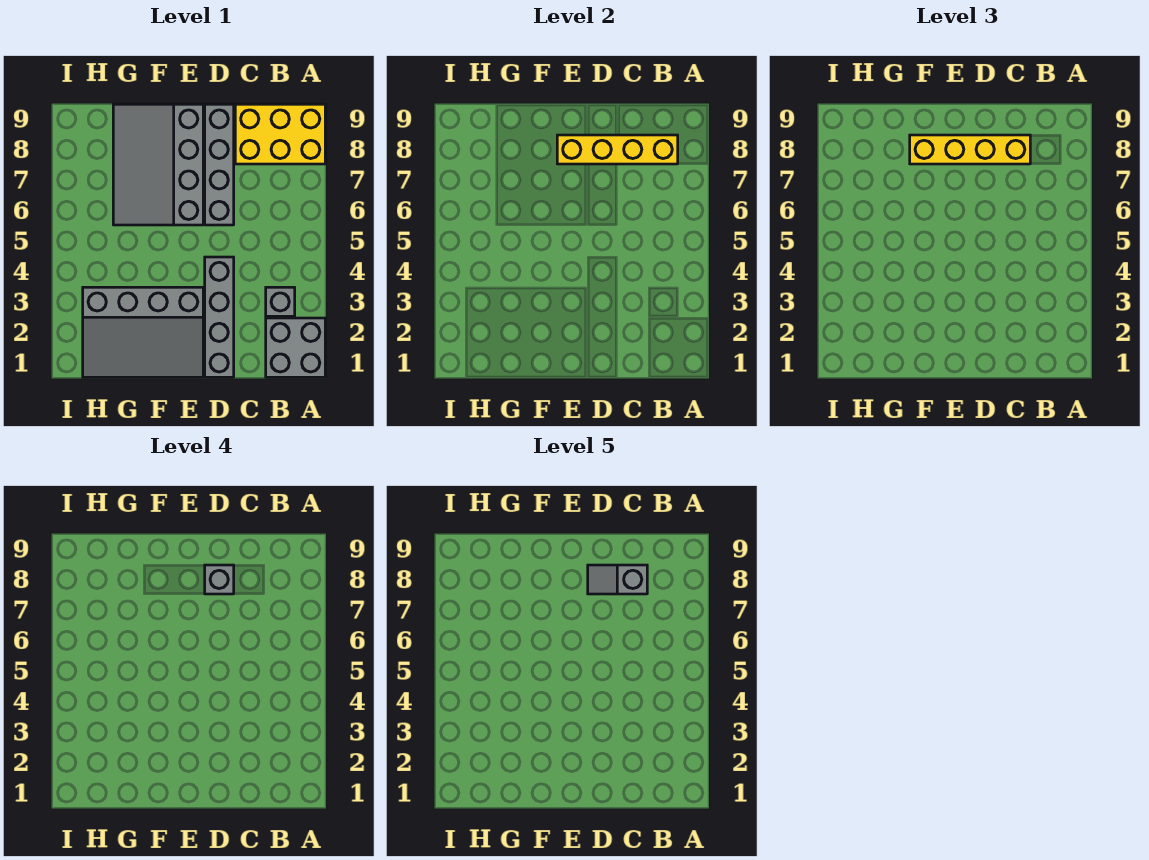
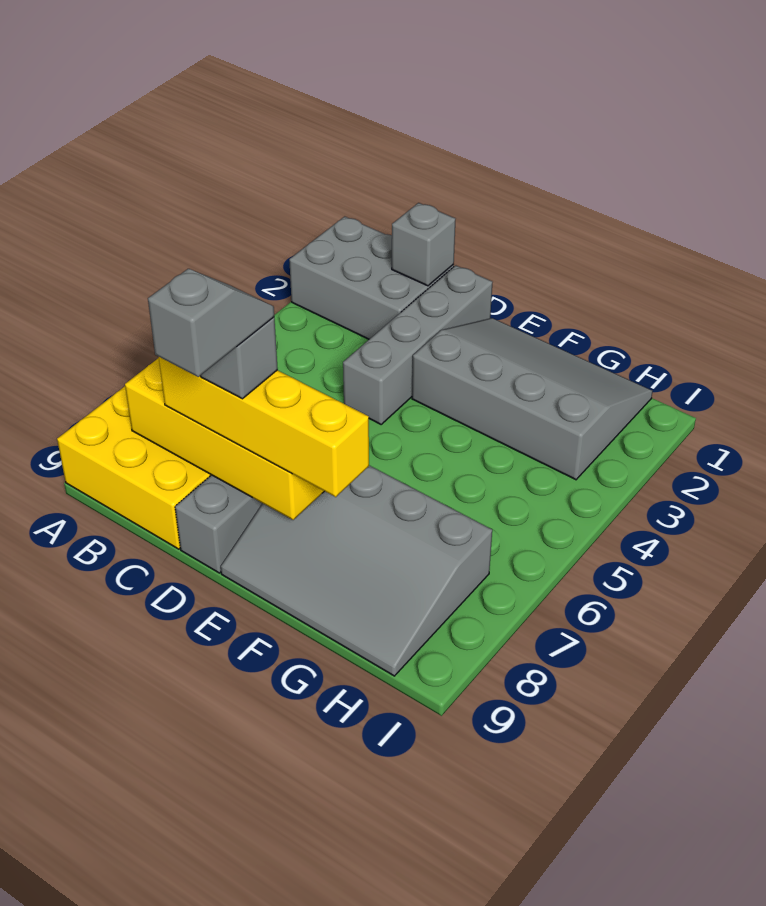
grey brick A1:B2 level 1 -> grey brick A1:C2 level 1
grey brick B3 level 1 -> grey brick C1 level 2
grey slope C8:D8 level 5 top C -> grey slope D8:D9 level 5 top 9
grey slope E6:G9 level 1 top E -> grey slope E7:H9 level 1 top 7

